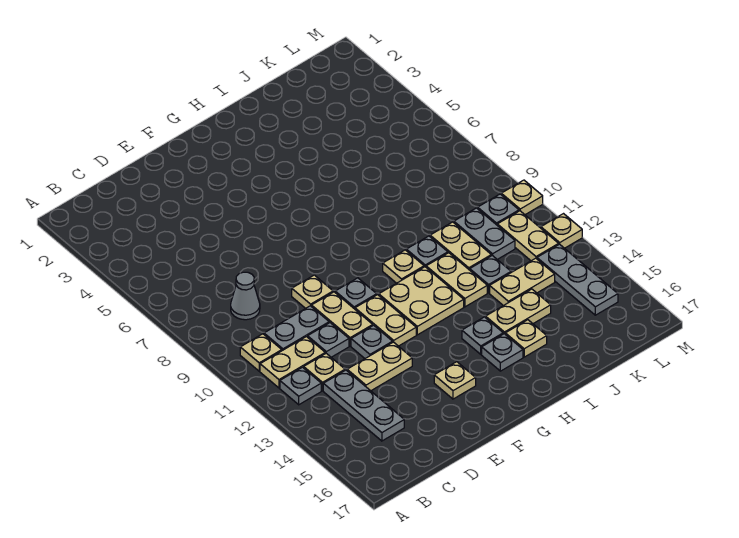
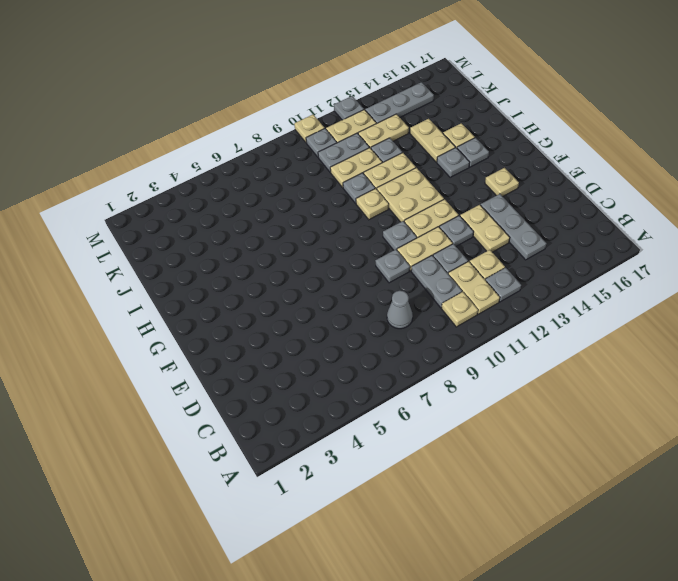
grey plate C13:C15 level 1 -> grey plate C14:E14 level 1
tan plate E9 level 1 -> grey plate E9 level 1
tan plate J13:K13 level 1 -> tan plate K12:K13 level 1
tan plate M12 level 1 -> grey plate M12 level 1

